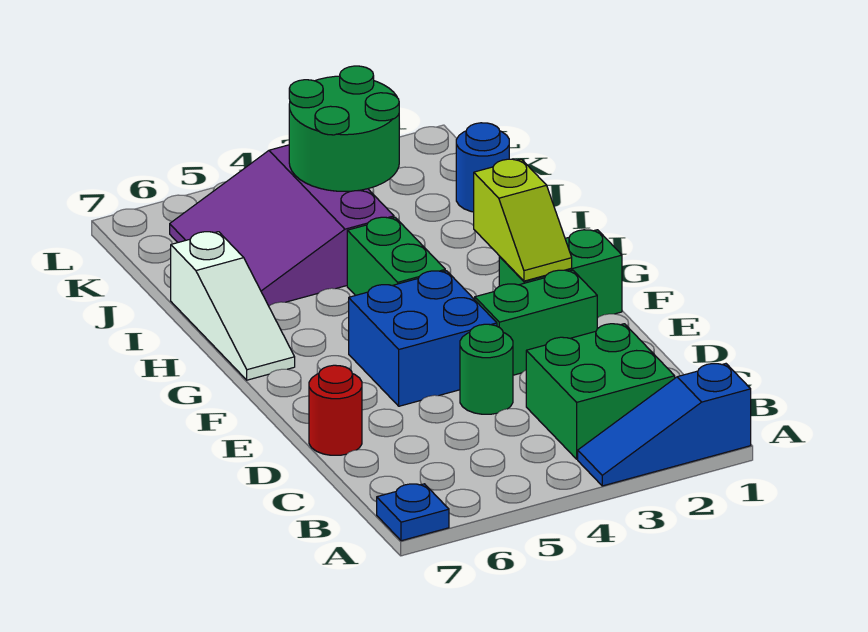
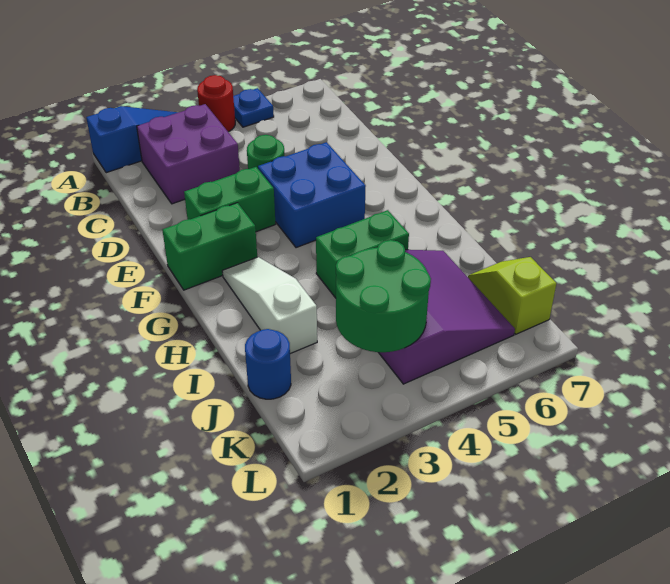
blue plate A7 level 1 -> blue plate A5 level 1
green brick B2:C3 level 1 -> purple brick B2:C3 level 1
red round brick D7 level 1 -> red round brick A4 level 1
lime slope F2:G2 level 2 top G -> lime slope J7:K7 level 1 top K
green brick G4:H4 level 1 -> green brick H4:H5 level 1
white slope G7:I7 level 1 top I -> white slope G2:I2 level 1 top I

